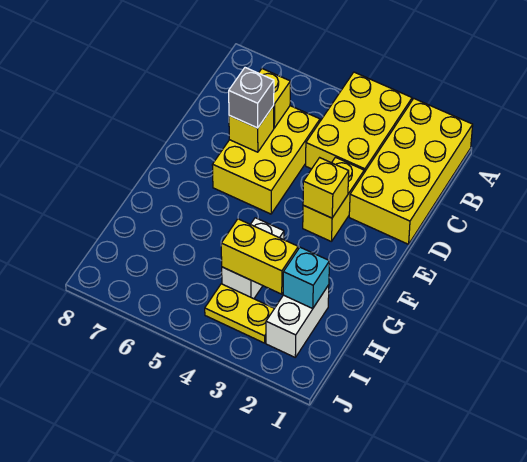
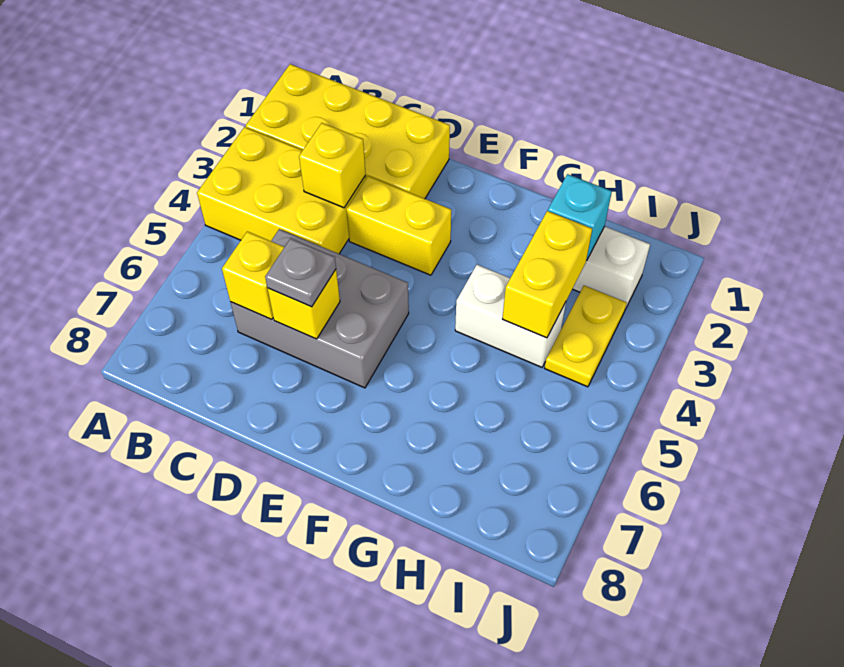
yellow brick C5:E6 level 1 -> grey brick C5:E6 level 1
grey brick D6 level 3 -> grey plate D6 level 3
yellow brick E3 level 2 -> yellow brick C3 level 2

